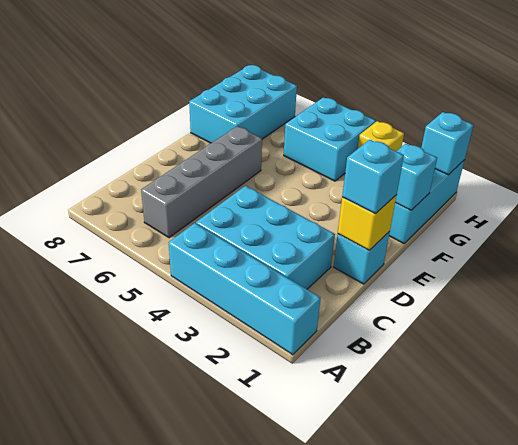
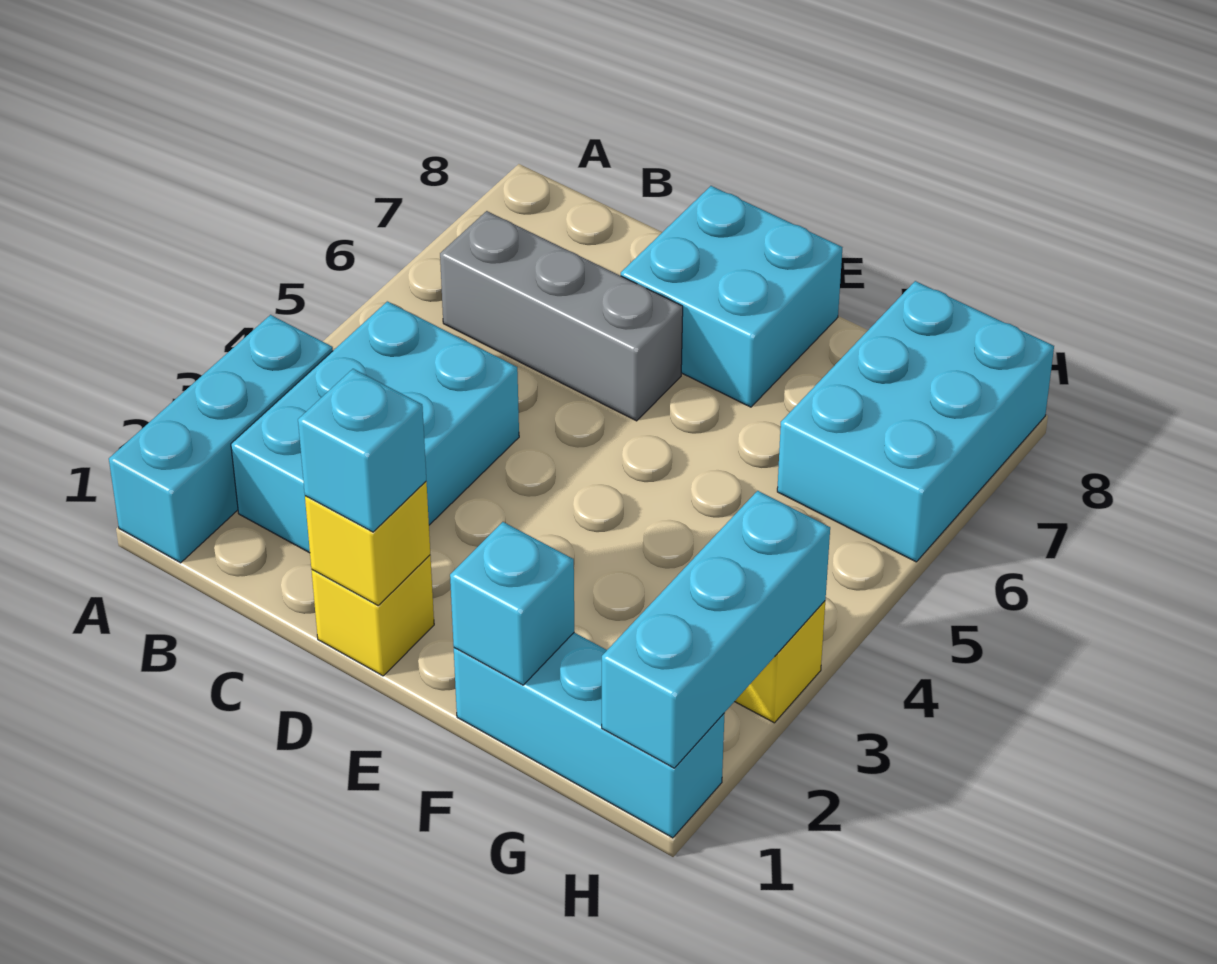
cyan brick A1:A4 level 1 -> cyan brick A1:A3 level 1
grey brick B6:E6 level 1 -> grey brick B6:D6 level 1
cyan brick D1 level 1 -> yellow brick D1 level 1
cyan brick F7:H8 level 1 -> cyan brick G6:H8 level 1
cyan brick G4:H5 level 1 -> cyan brick D7:E8 level 1
cyan brick H1 level 2 -> cyan brick H1:H3 level 2

